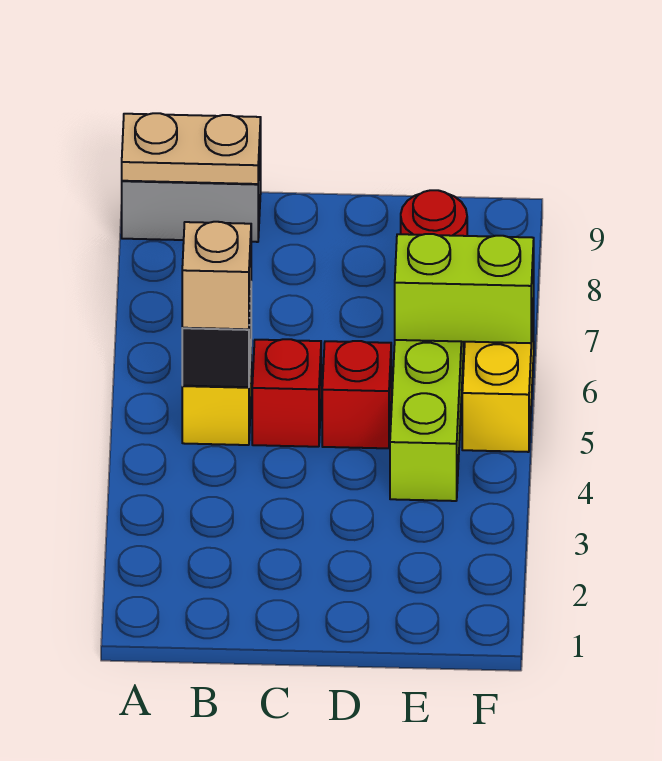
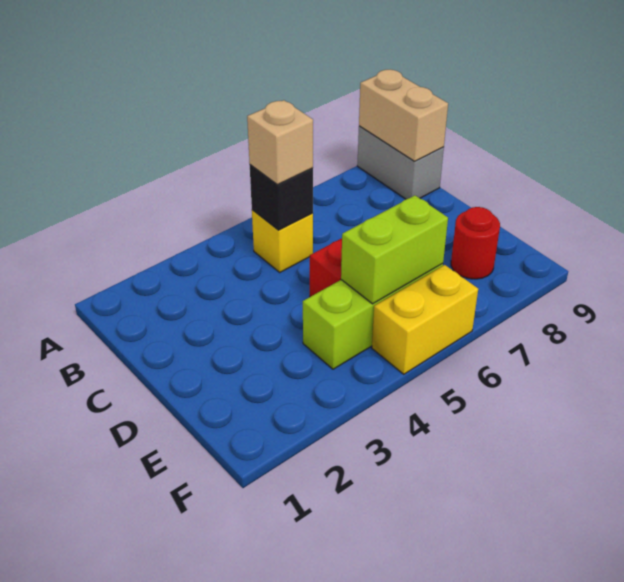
tan plate A9:B9 level 2 -> tan brick A9:B9 level 2
red brick C5 level 1 -> none
lime brick E6:F6 level 2 -> lime brick E5:E6 level 2

